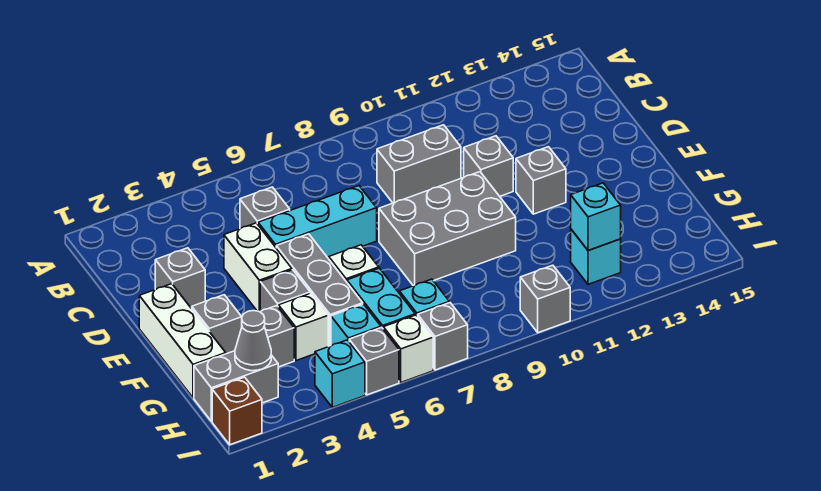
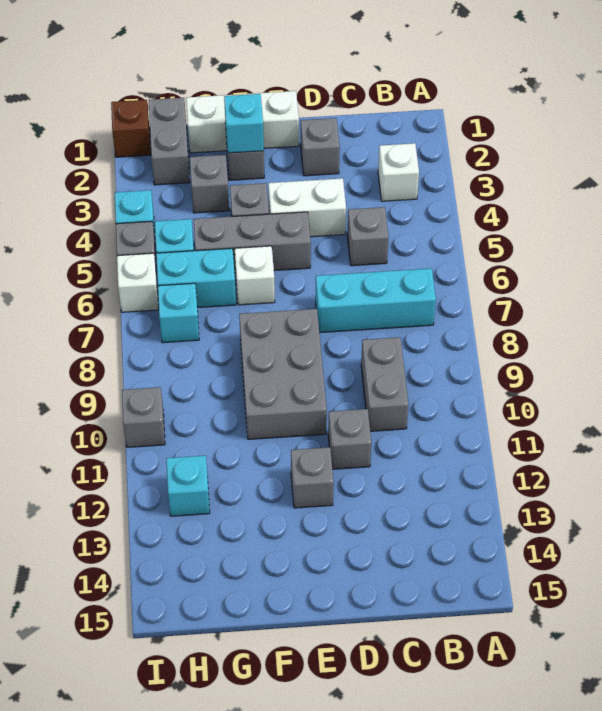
cyan brick D5:D7 level 1 -> cyan brick B7:D7 level 1
white brick G4 level 1 -> white brick B3 level 1
grey cone H2 level 2 -> none
cyan brick H12 level 2 -> cyan brick F2 level 2
grey brick I7 level 1 -> none

